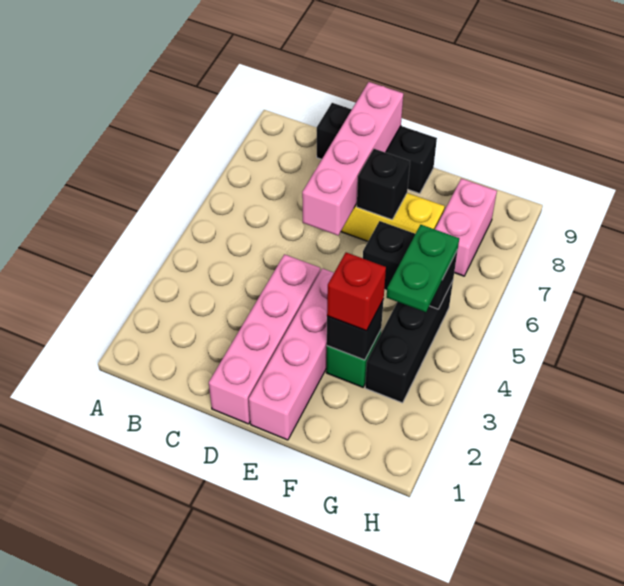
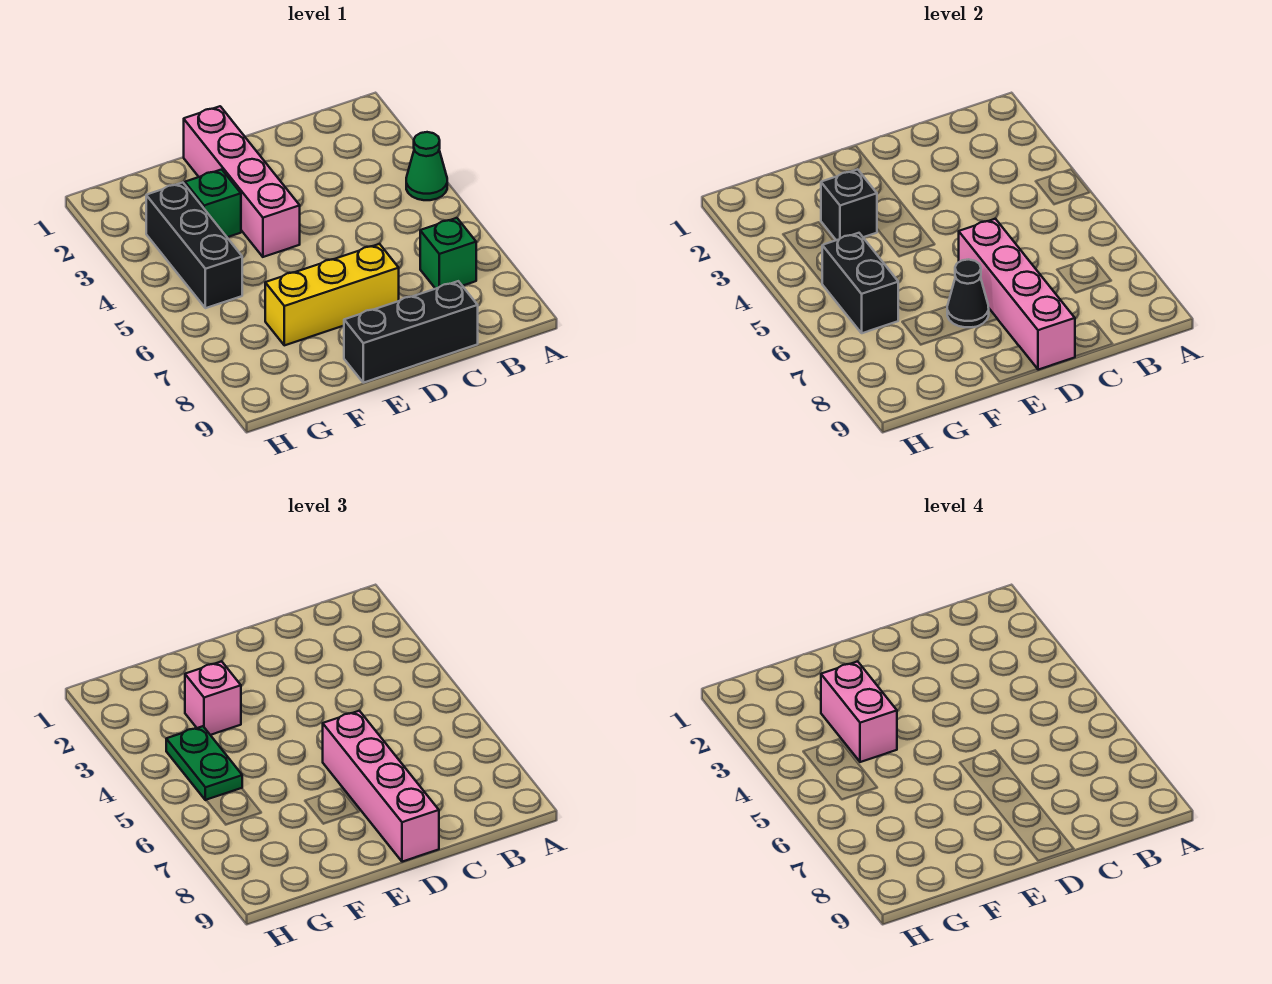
none -> green cone A4 level 1
none -> green brick B7 level 1
pink brick D1:D4 level 1 -> pink brick D6:D9 level 3
black brick E7 level 2 -> black cone E7 level 2
red brick F3 level 3 -> pink brick F3 level 3
black brick F5:G5 level 2 -> black brick G5:G6 level 2
pink brick G7:G8 level 1 -> pink brick F3:F4 level 4

